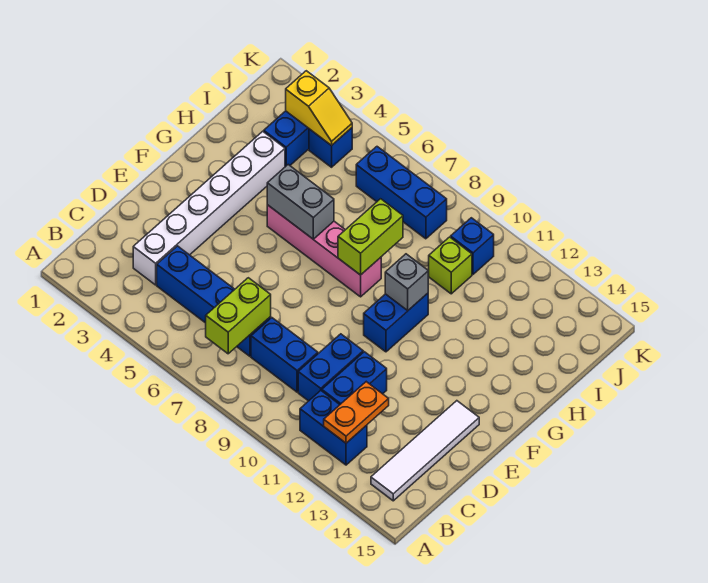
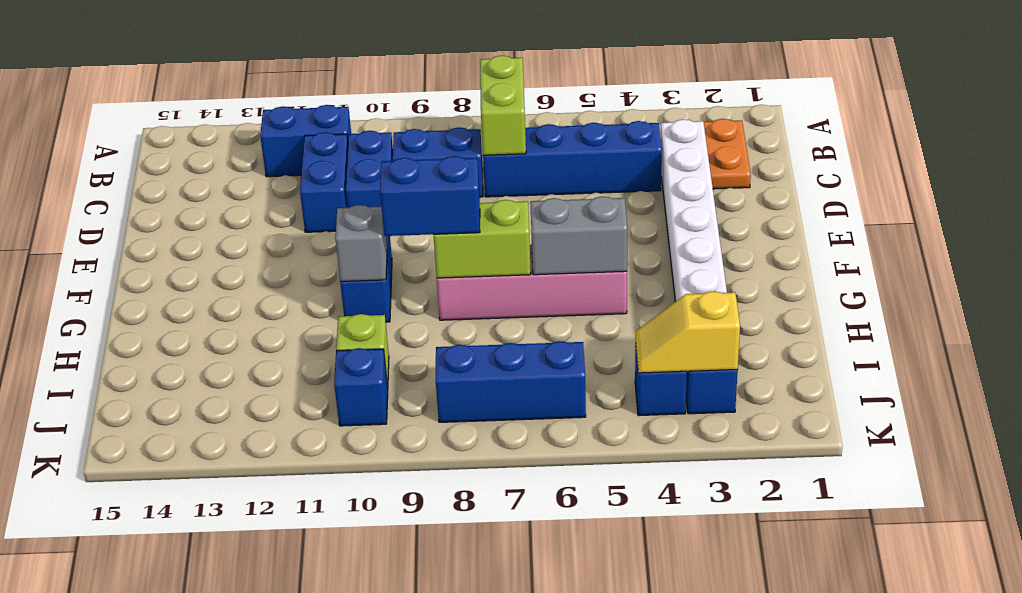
orange plate B12:C12 level 2 -> orange plate B2:C2 level 1
white tile B14:E14 level 1 -> none
lime brick G8:H8 level 2 -> lime brick G7:G8 level 2
none -> blue brick G8:G9 level 3

